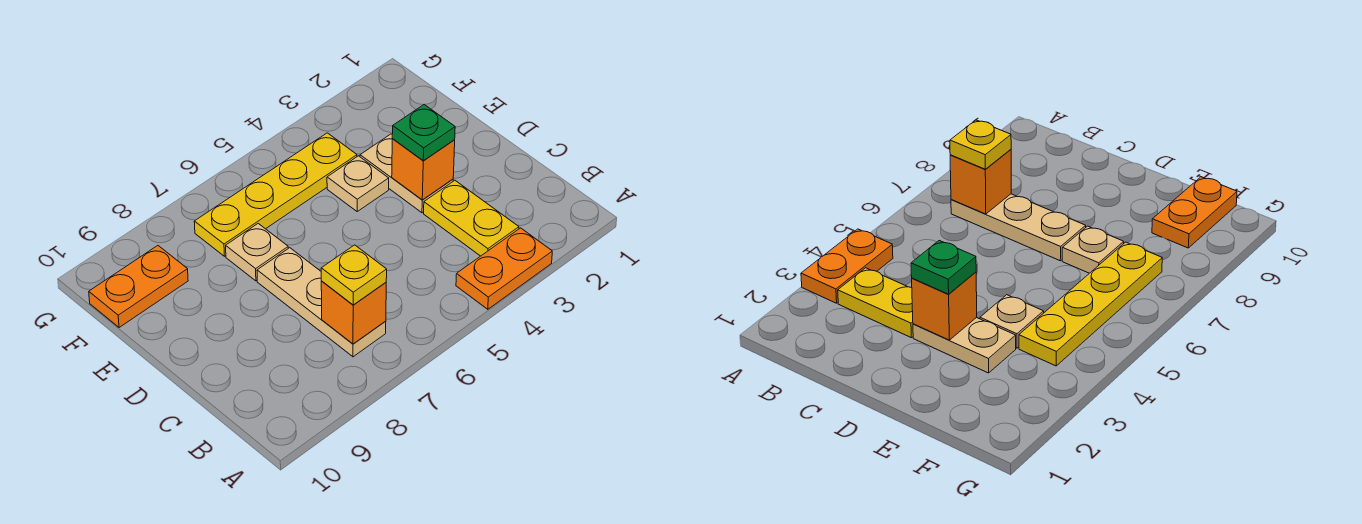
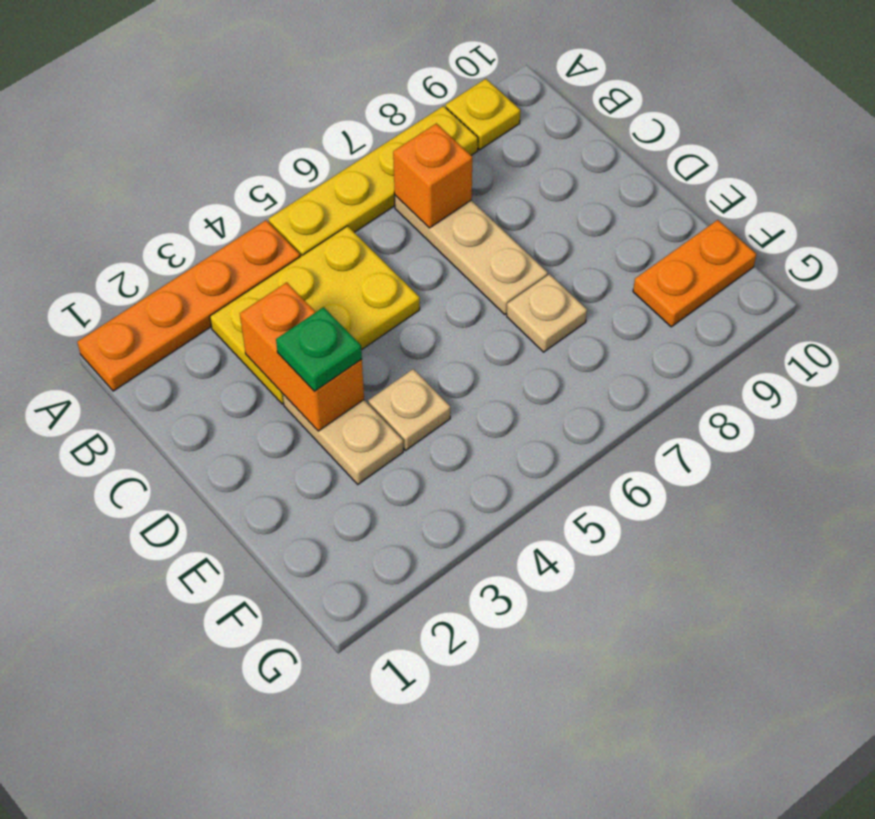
orange plate A3:A4 level 1 -> orange plate A1:A4 level 1
yellow plate B3:C3 level 1 -> yellow plate B3:C5 level 1
yellow plate B7 level 3 -> yellow plate A9 level 1
orange brick D3 level 2 -> orange brick C3:D3 level 2
yellow plate F4:F7 level 1 -> yellow plate A5:A8 level 1

